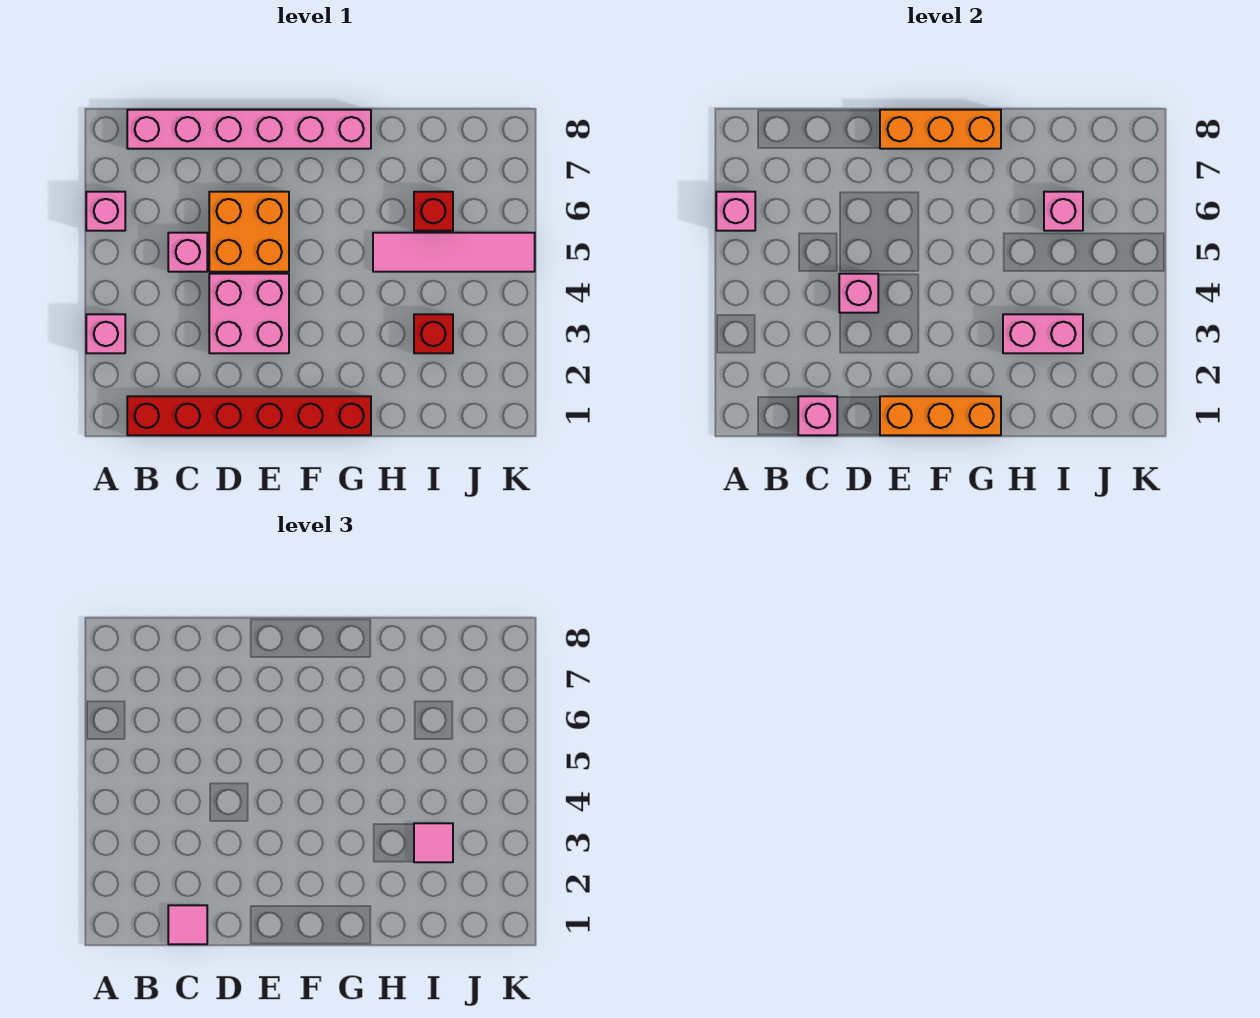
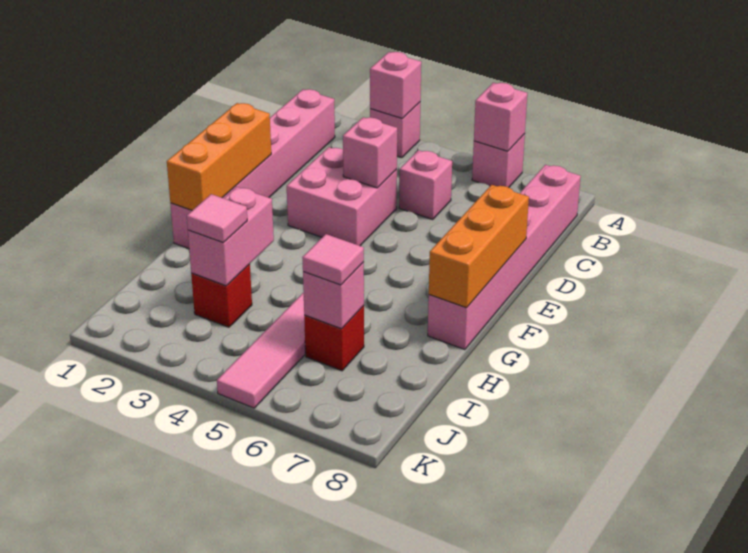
red brick B1:G1 level 1 -> pink brick B1:G1 level 1
pink brick C1 level 2 -> pink brick A3 level 2
pink tile C1 level 3 -> pink tile I6 level 3
orange brick D5:E6 level 1 -> none

